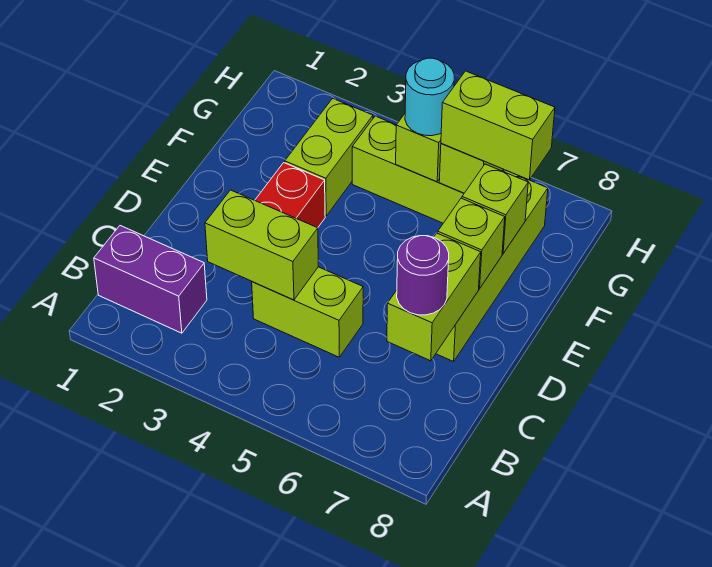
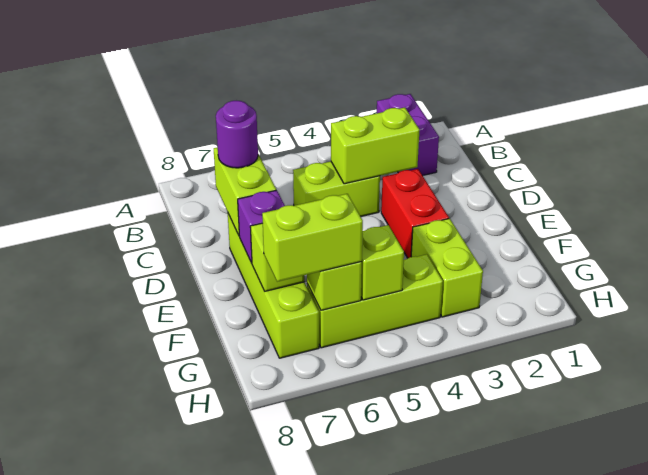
purple brick B1:B2 level 1 -> purple brick A2:B2 level 1
lime brick E7 level 2 -> purple brick E7 level 2
cyan round brick G5 level 3 -> none

